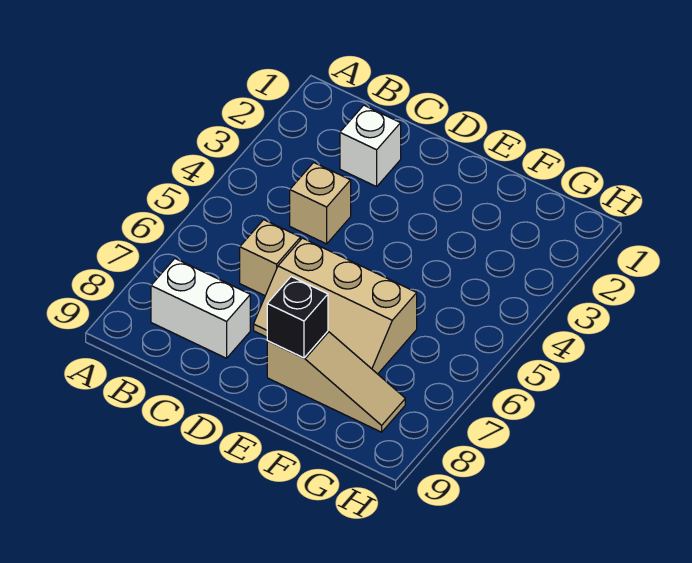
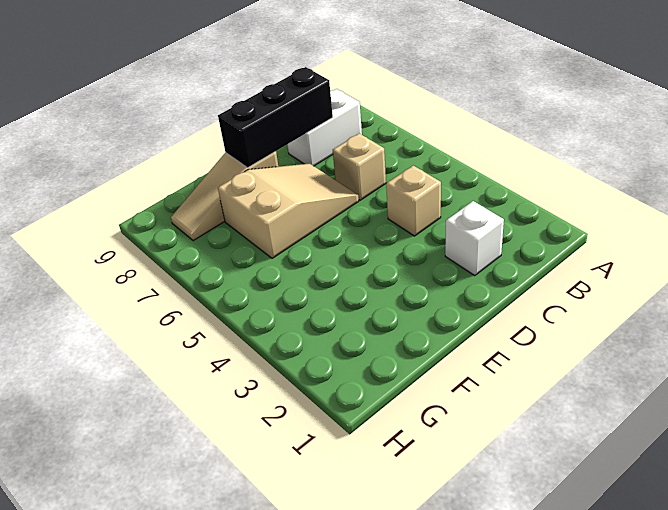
tan slope D6:F7 level 1 top 6 -> tan slope D6:F7 level 1 top F
black brick E8 level 2 -> black brick C8:E8 level 2

